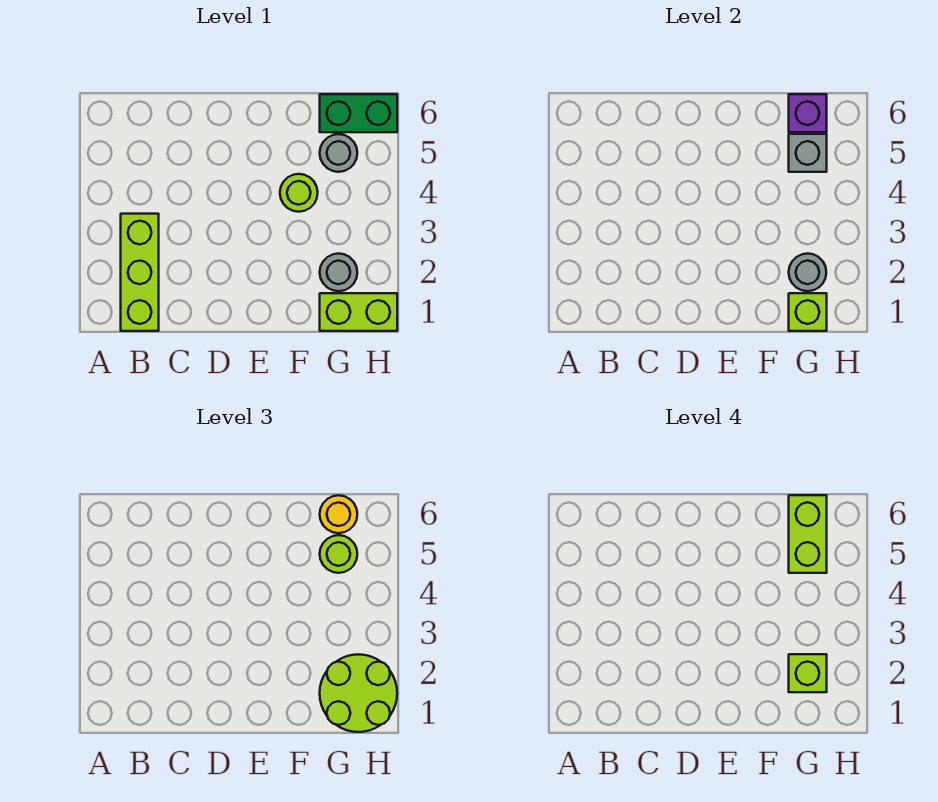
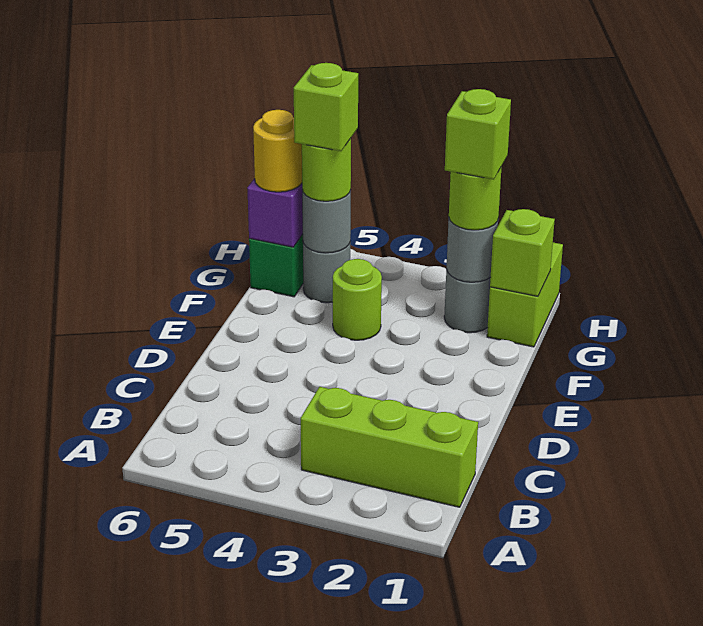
lime round brick G1:H2 level 3 -> lime round brick G2 level 3
grey brick G5 level 2 -> grey round brick G5 level 2
lime brick G5:G6 level 4 -> lime brick G5 level 4

